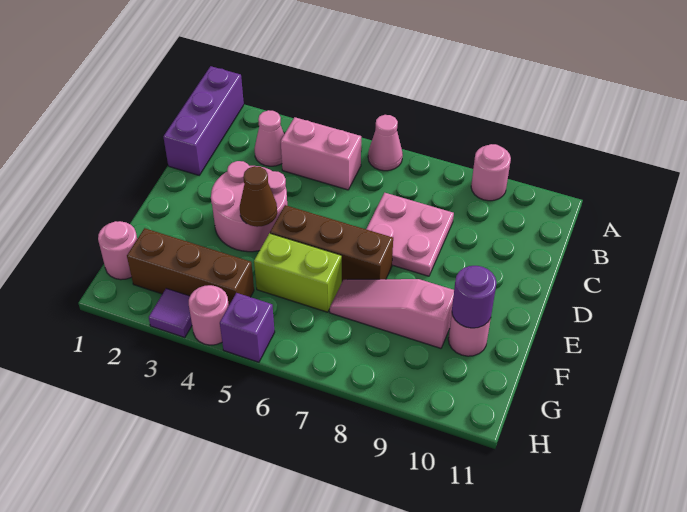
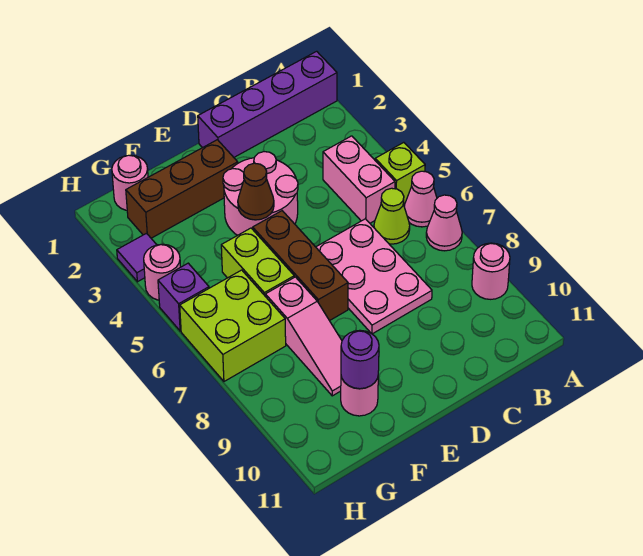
purple brick A1:C1 level 1 -> purple brick A1:D1 level 1
none -> lime brick A5 level 1
pink cone B3 level 1 -> pink cone A7 level 1
none -> lime cone B6 level 1
pink plate C7:D8 level 1 -> pink plate C6:D8 level 1
pink slope F7:F9 level 1 top 9 -> pink slope F7:F9 level 1 top 7
brown brick G2:G4 level 1 -> brown brick E2:G2 level 1
none -> lime brick G6:H7 level 1

